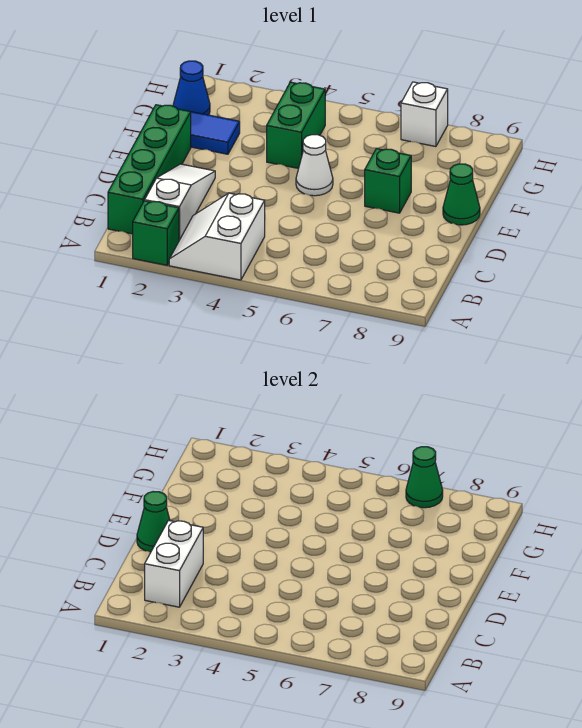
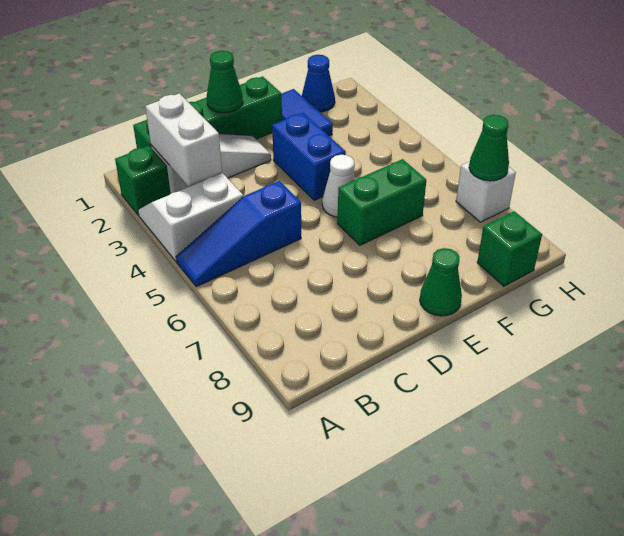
none -> blue slope A5:C5 level 1 top C
white brick B2:C2 level 2 -> white brick B2:B3 level 2
none -> blue brick E3:E4 level 1
green brick E7 level 1 -> green brick G9 level 1
green brick F4:G4 level 1 -> green brick E6:F6 level 1

